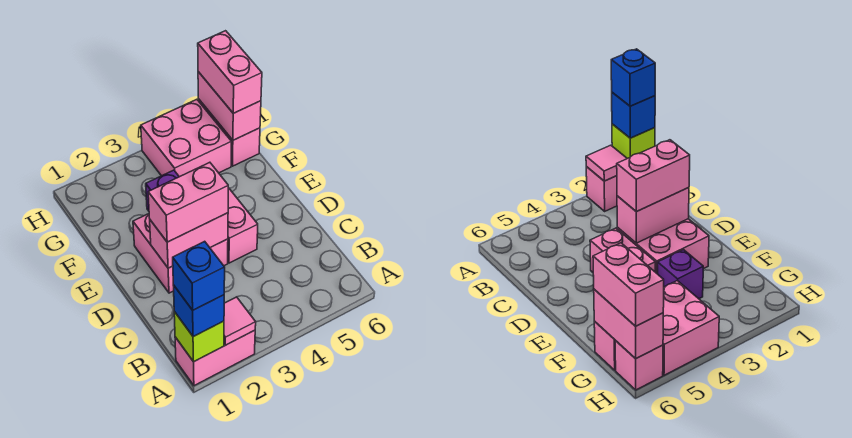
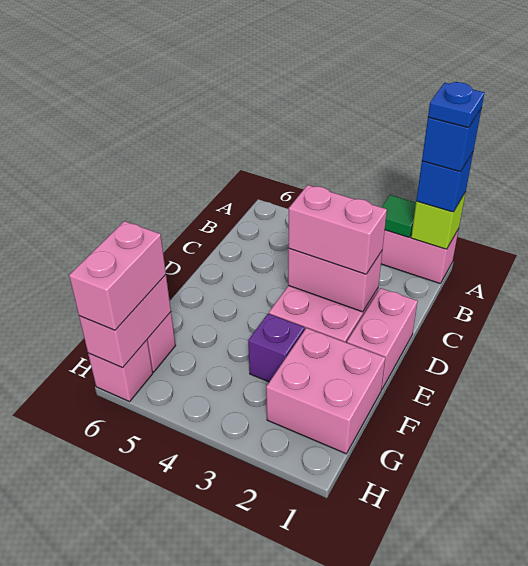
none -> blue plate A1 level 5
pink tile A2 level 2 -> green tile A2 level 2
pink brick D4:E4 level 1 -> pink brick D1:E1 level 1
pink brick G4:H5 level 1 -> pink brick F1:G2 level 1

